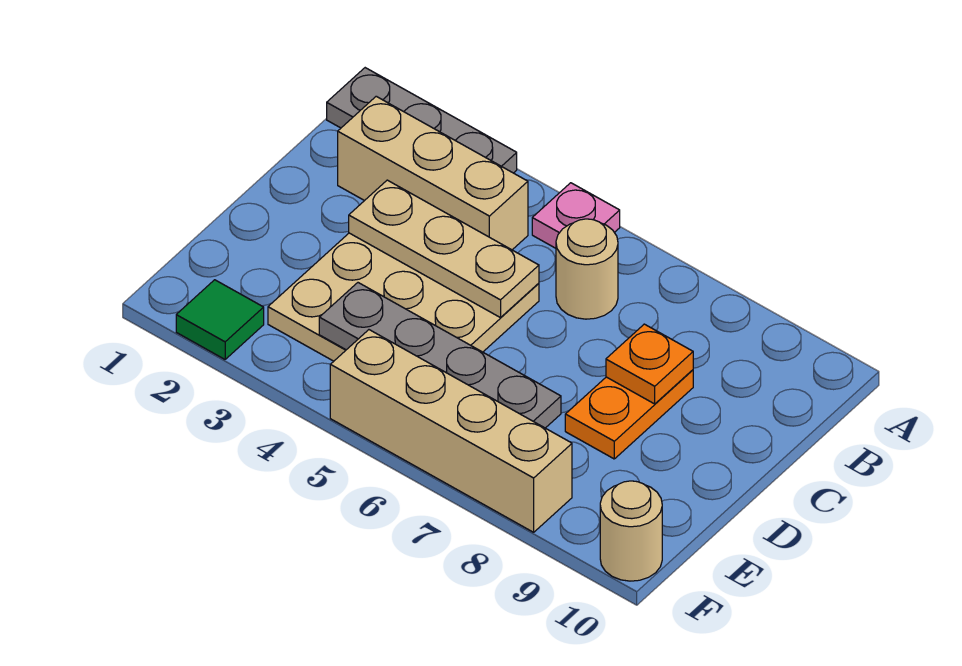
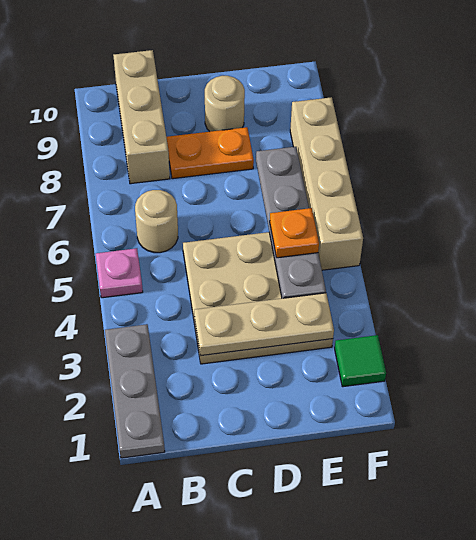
tan brick B2:B4 level 1 -> tan brick B8:B10 level 1
tan plate C3:C5 level 2 -> tan plate C3:E3 level 2
orange plate C8 level 2 -> orange plate E5 level 3
tan round brick F10 level 1 -> tan round brick D9 level 1

